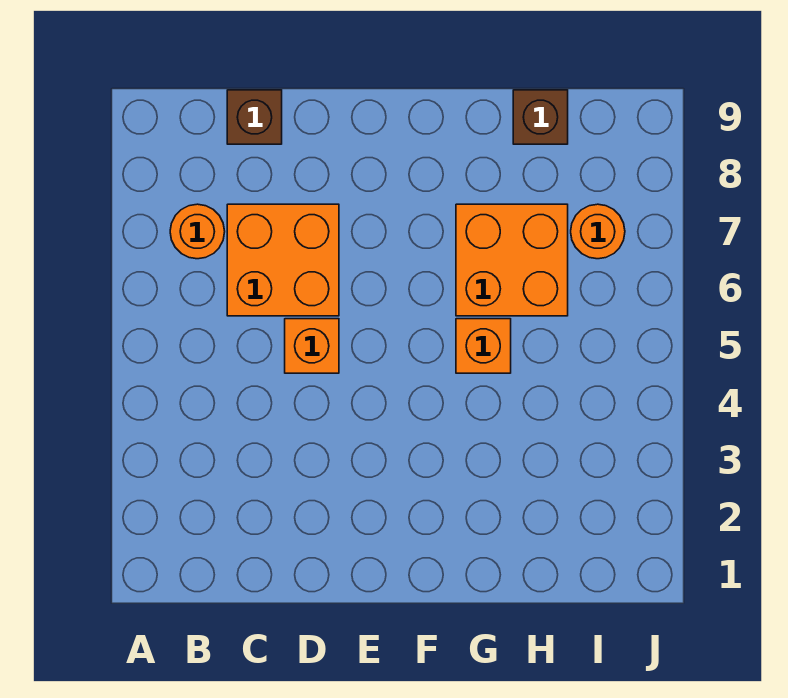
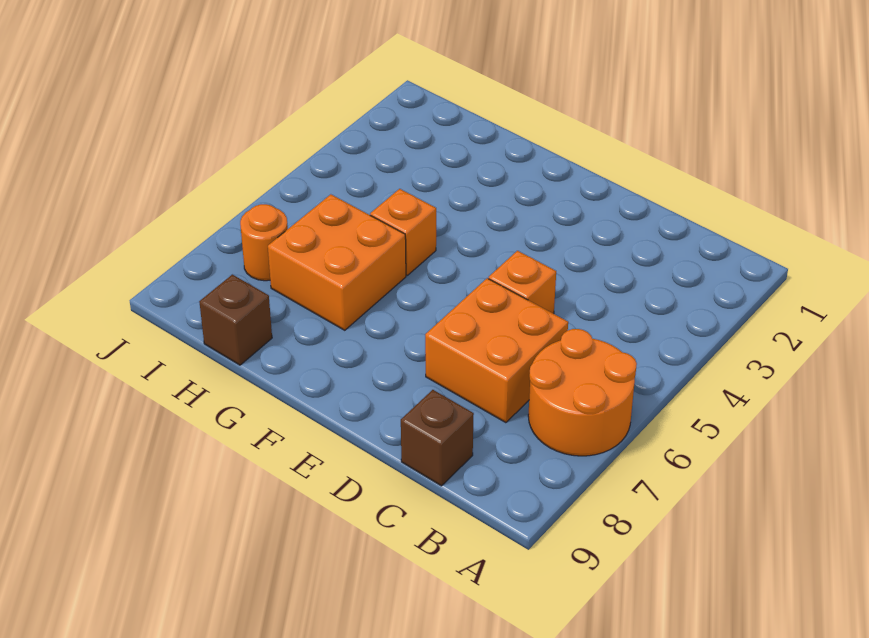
orange round brick B7 level 1 -> orange round brick A6:B7 level 1

